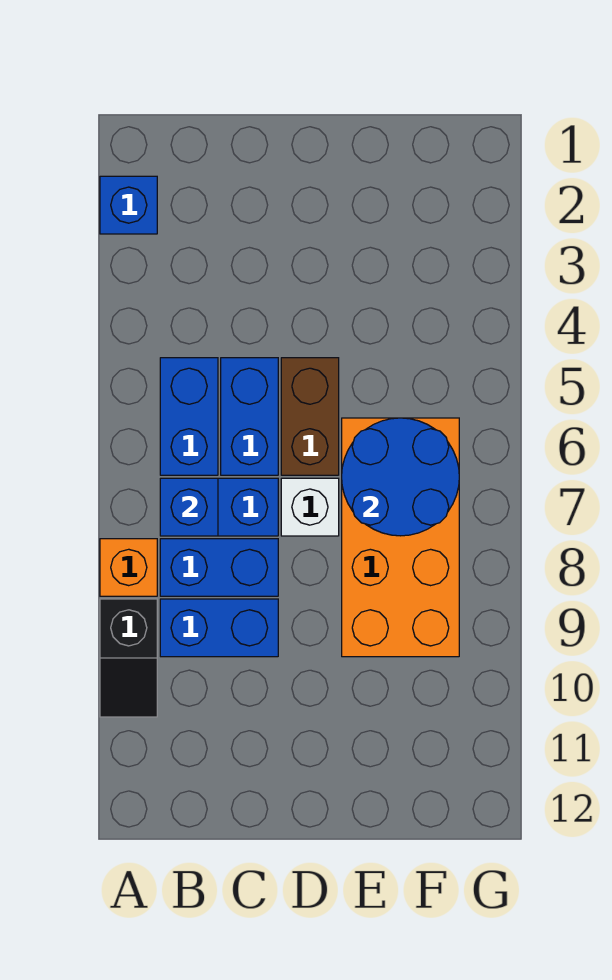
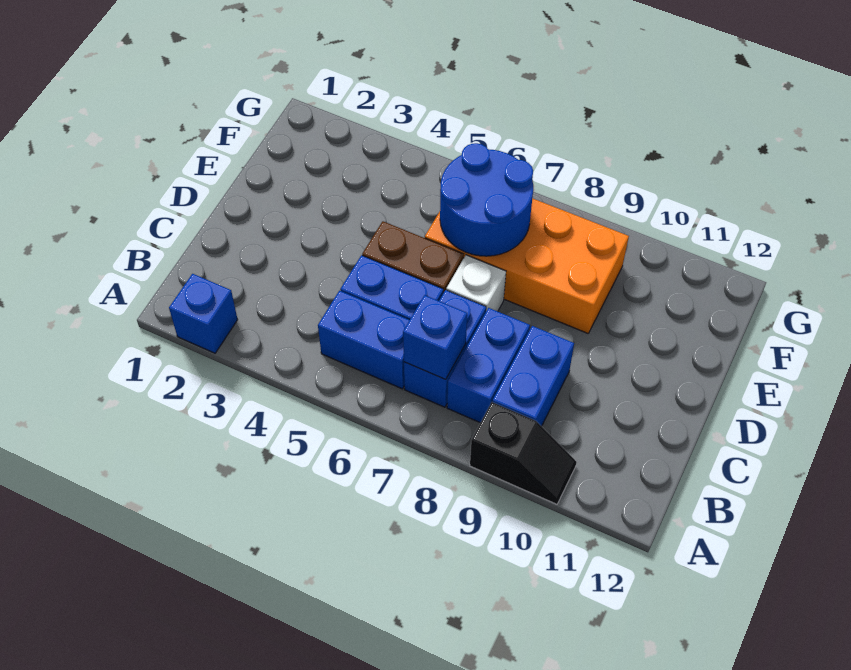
orange brick A8 level 1 -> none

